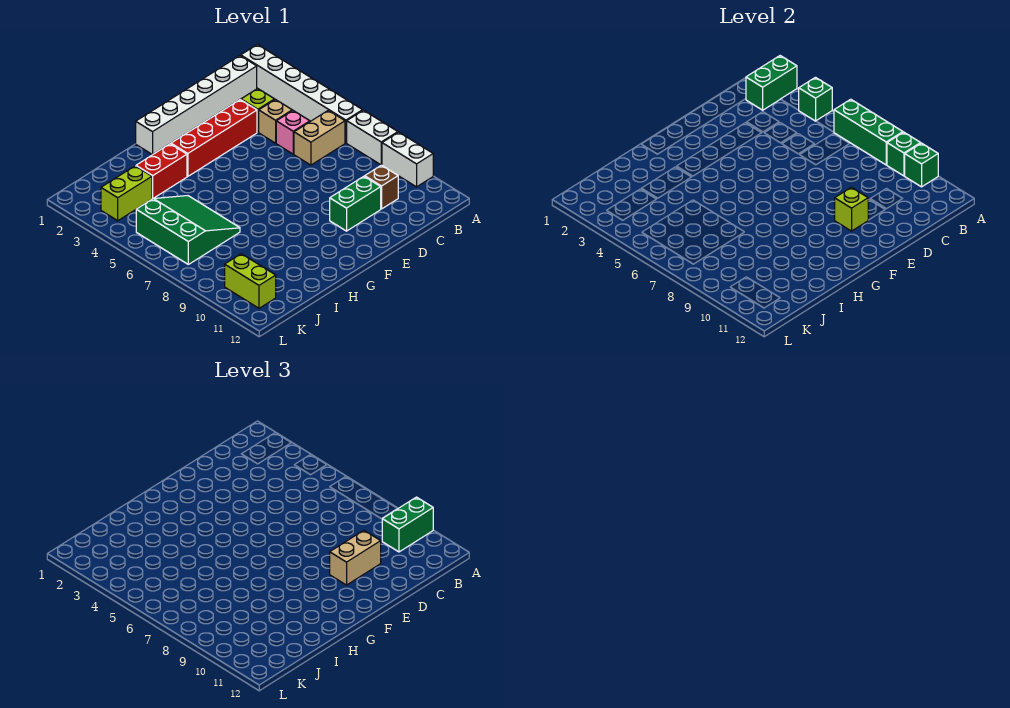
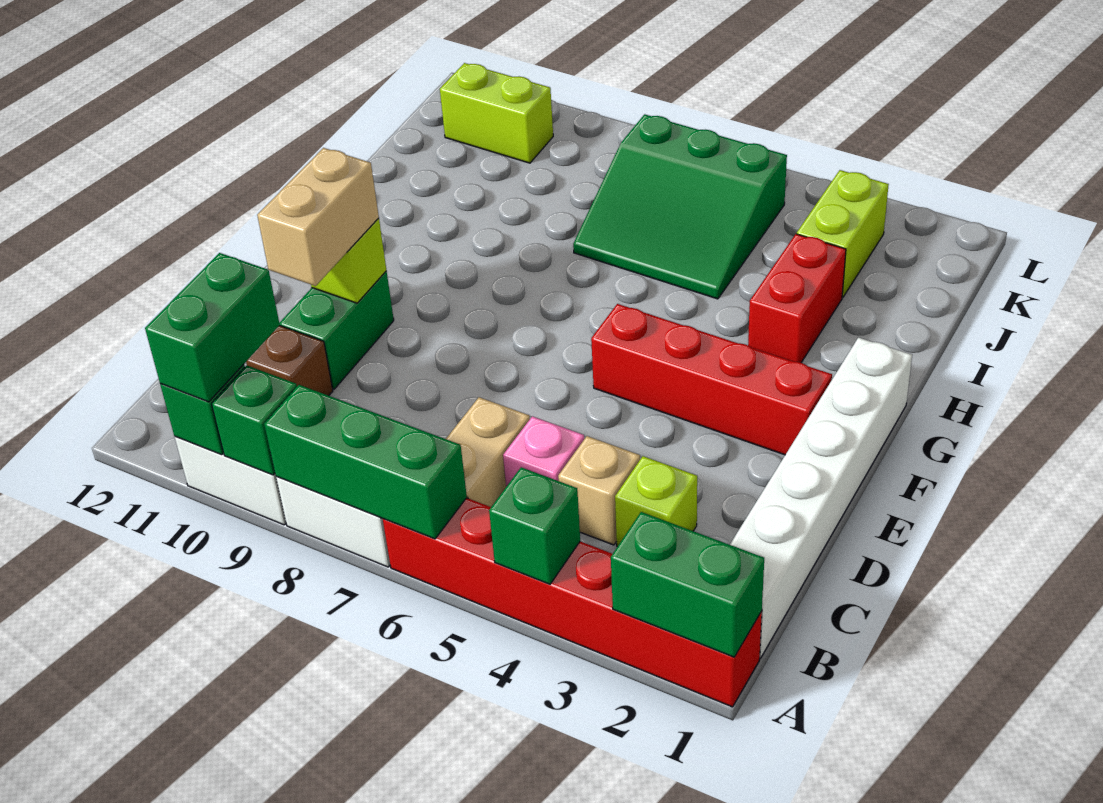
white brick A1:A6 level 1 -> red brick A1:A6 level 1
green brick A2:B2 level 2 -> green brick A1:A2 level 2
red brick D3:G3 level 1 -> red brick F2:F5 level 1

